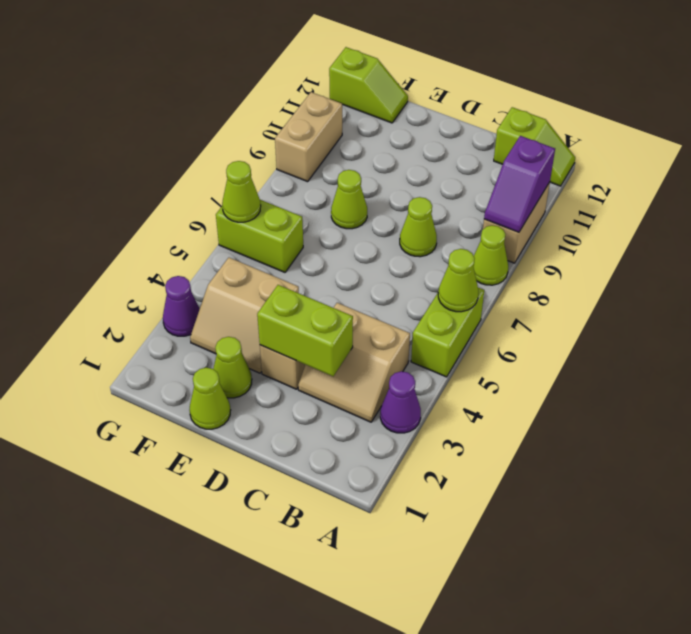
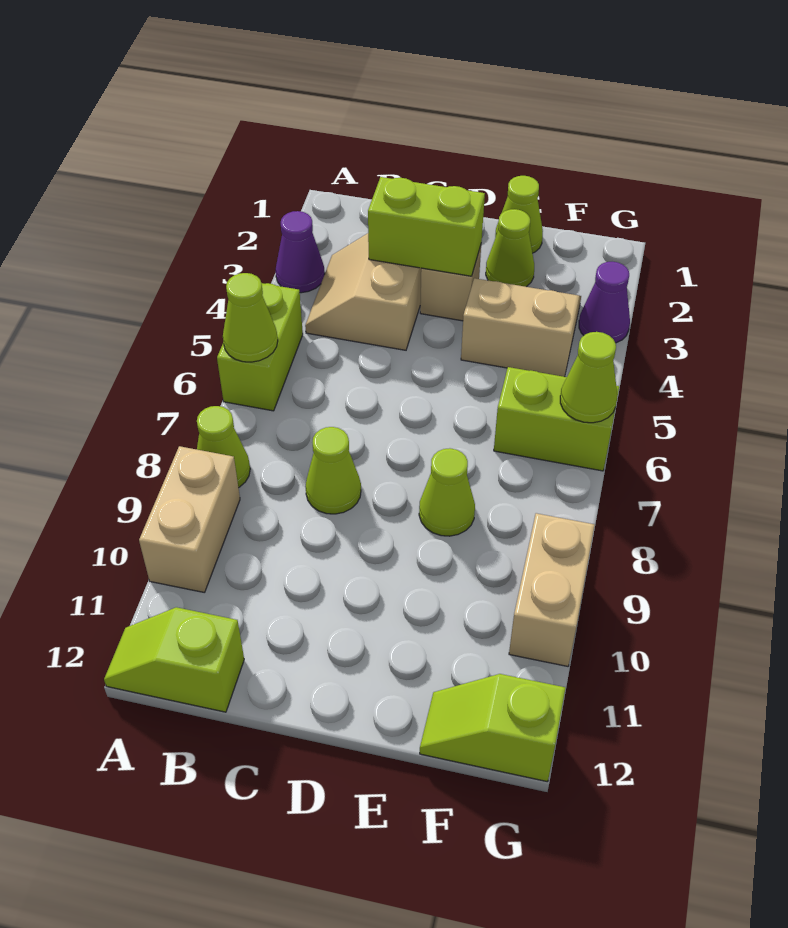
purple slope A9:A10 level 2 top 10 -> none
tan slope B3:C4 level 1 top 4 -> tan slope B3:C4 level 1 top C

